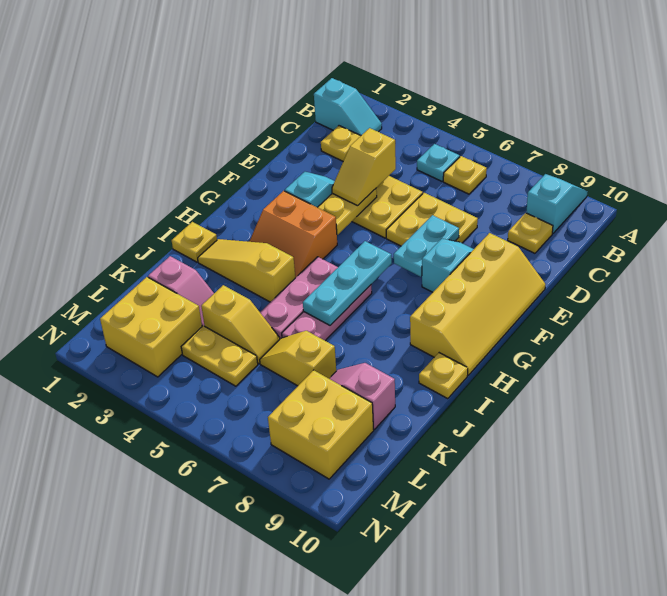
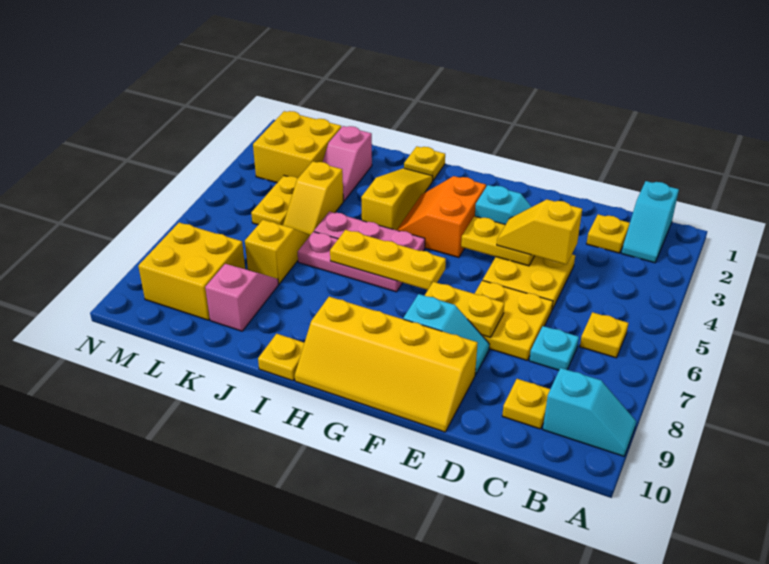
cyan plate B5 level 1 -> cyan plate C7 level 1
cyan plate E7:F7 level 2 -> yellow plate E7:F7 level 2
cyan plate G6:I6 level 2 -> yellow plate G6:I6 level 2

